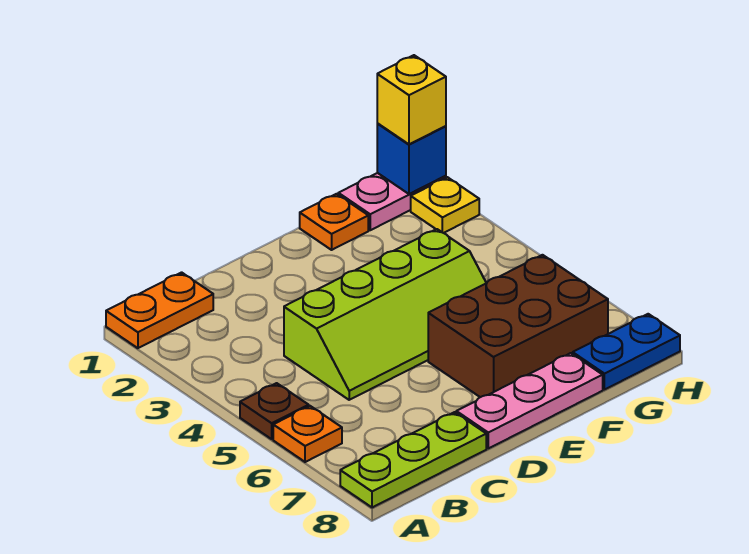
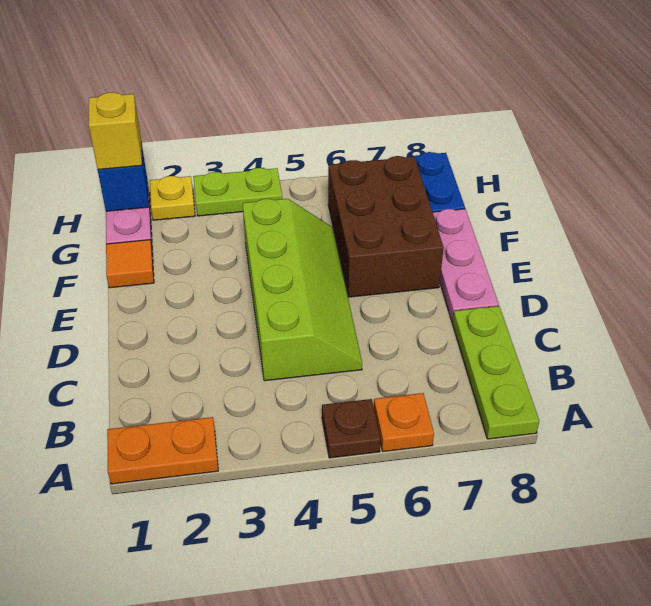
orange plate A1:B1 level 1 -> orange plate A1:A2 level 1
orange plate F1 level 1 -> orange tile F1 level 1
none -> lime plate H3:H4 level 1

